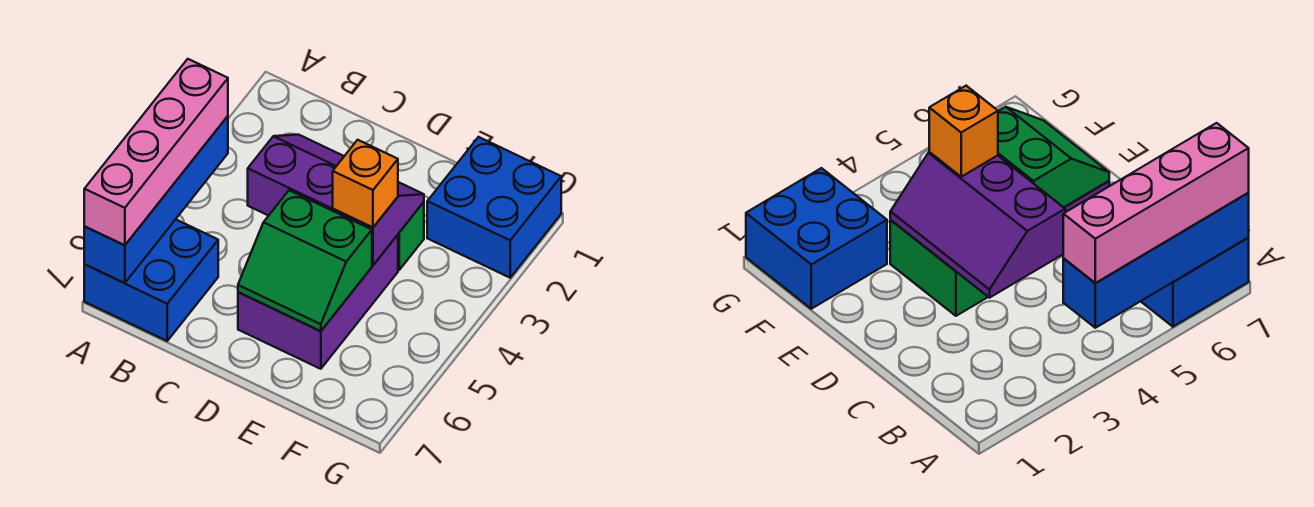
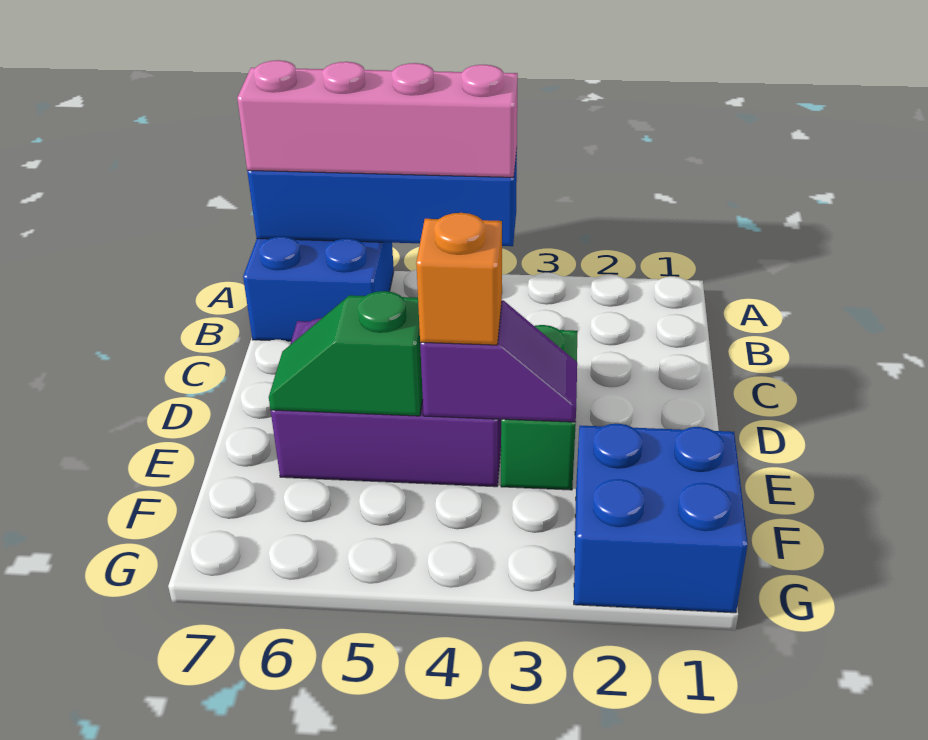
purple slope C3:E4 level 2 top 4 -> purple slope E3:E4 level 2 top 4
green slope D5:E6 level 2 top 5 -> green slope E5:E6 level 2 top 5

